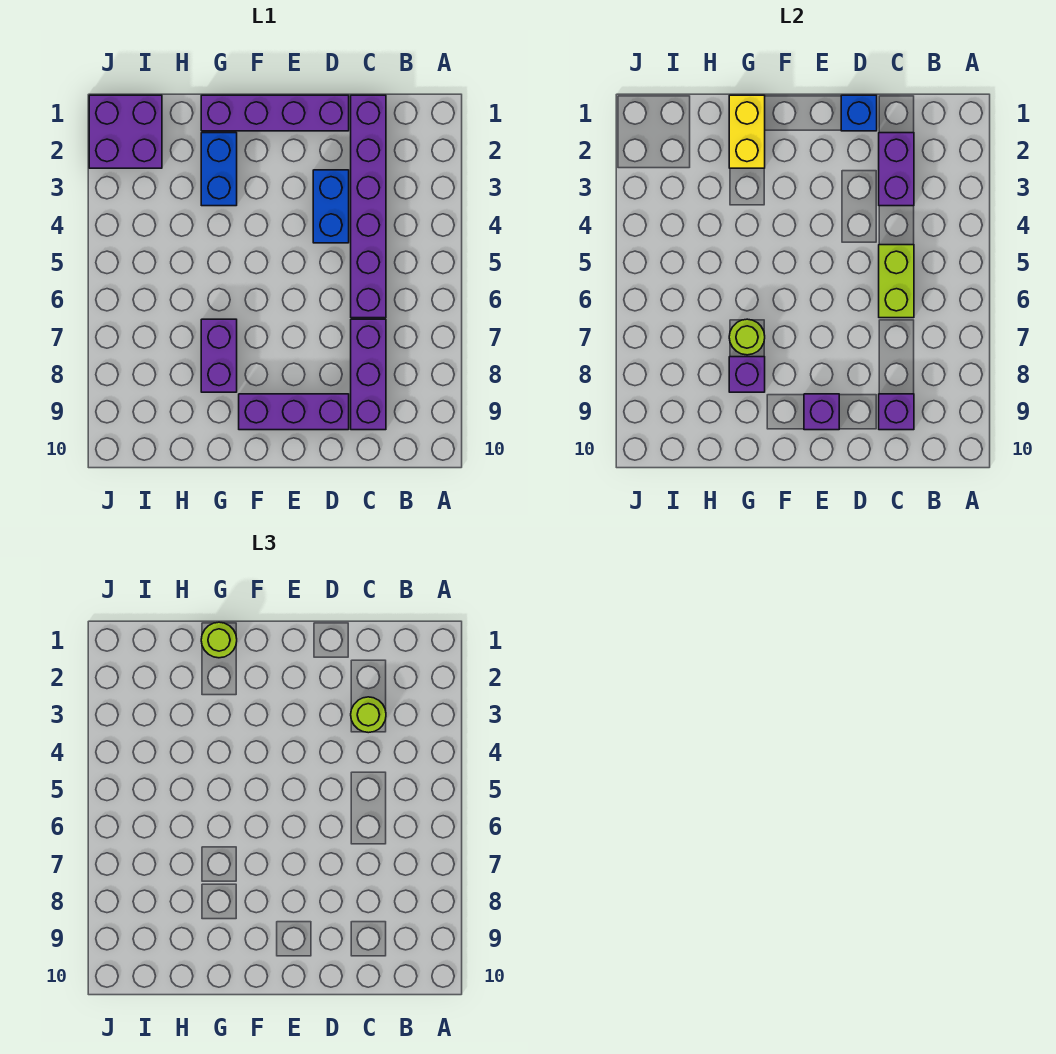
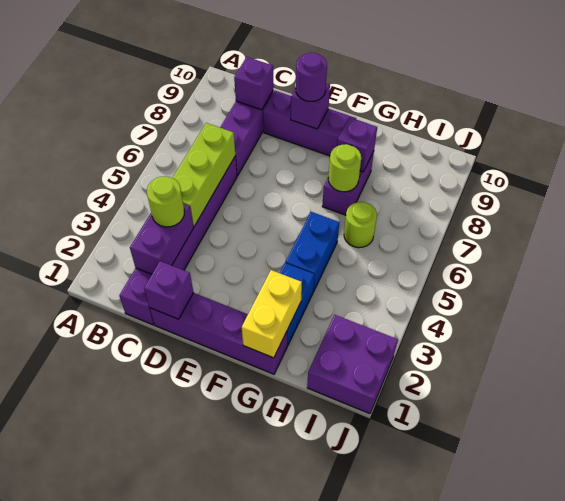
lime brick C5:C6 level 2 -> lime brick C4:C6 level 2
blue brick D1 level 2 -> purple brick D1 level 2
blue brick D3:D4 level 1 -> blue brick G4:G5 level 1
none -> purple round brick E9 level 3
lime round brick G1 level 3 -> lime round brick H6 level 1

